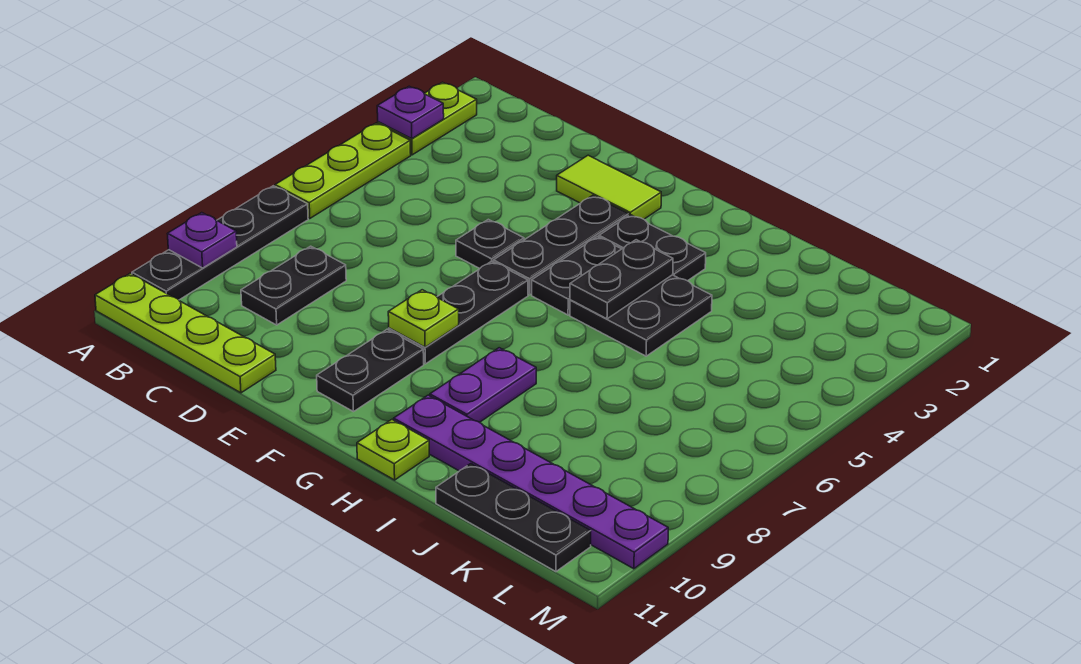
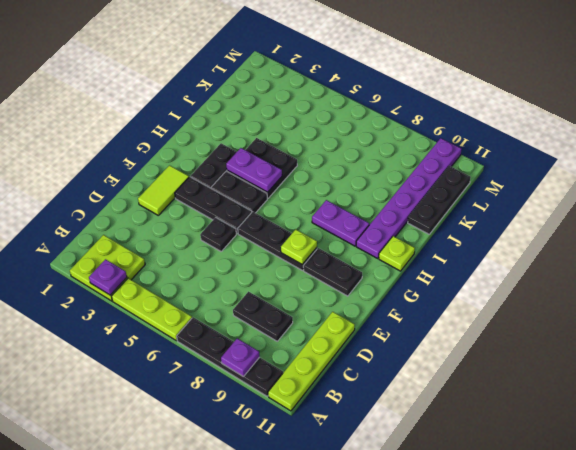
lime plate A2:A3 level 1 -> lime plate A2:B3 level 1
black plate H4:H5 level 2 -> purple plate H4:H5 level 2

